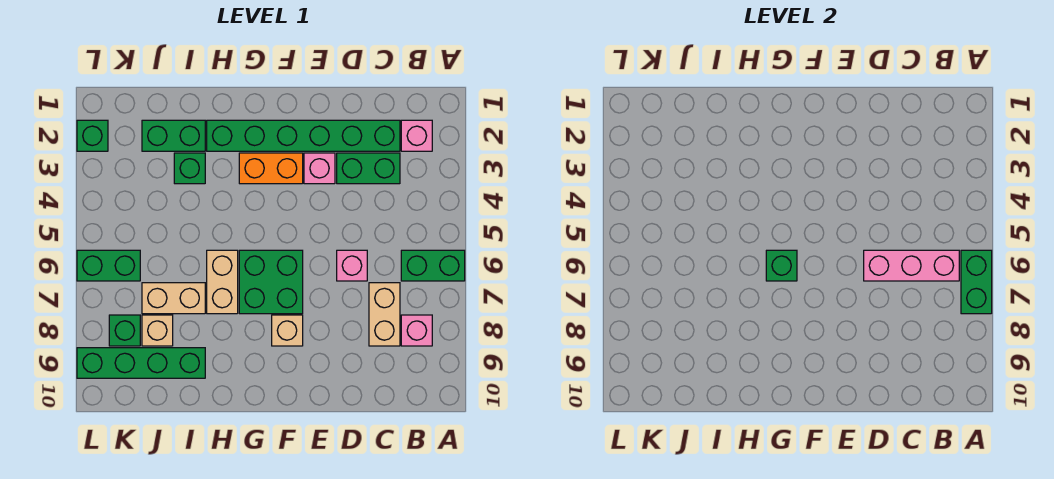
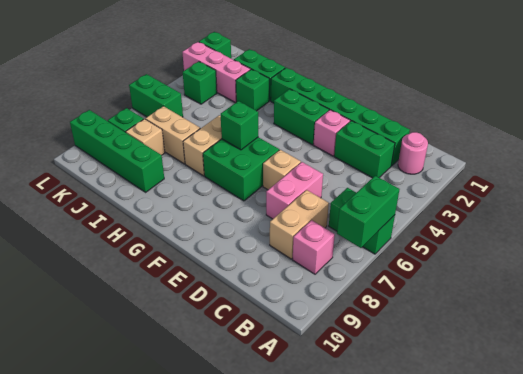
pink brick B2 level 1 -> pink round brick B2 level 1
pink brick B6:D6 level 2 -> pink brick J3:L3 level 1
pink brick D6 level 1 -> pink brick D6:D7 level 1
orange brick F3:G3 level 1 -> green brick F3:G3 level 1
tan brick F8 level 1 -> tan brick E6 level 1
none -> green brick K4 level 1

